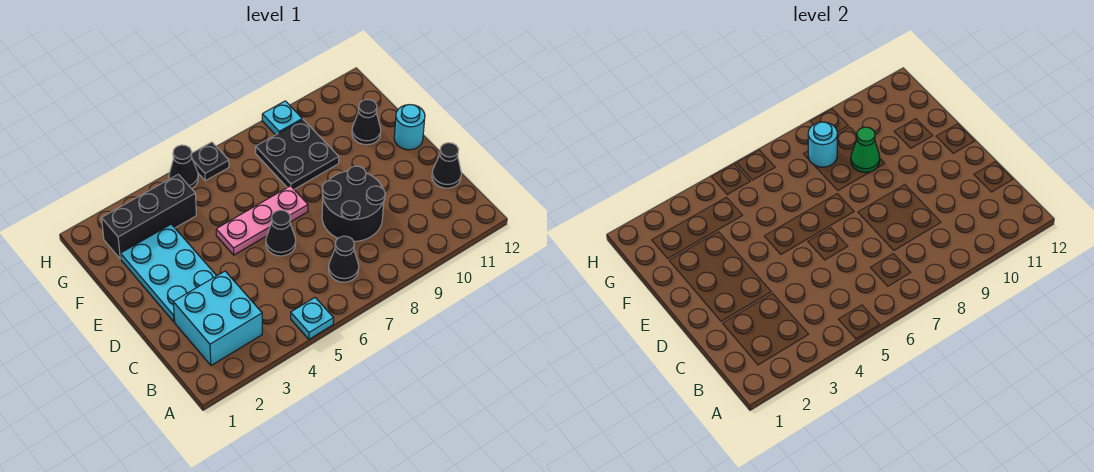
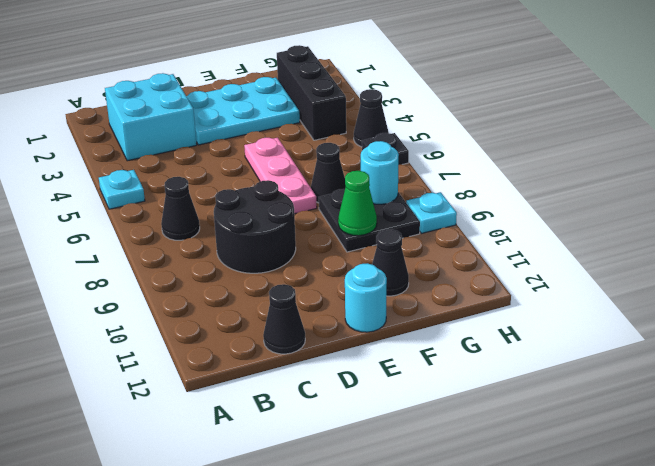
black cone D6 level 1 -> black cone F7 level 1

